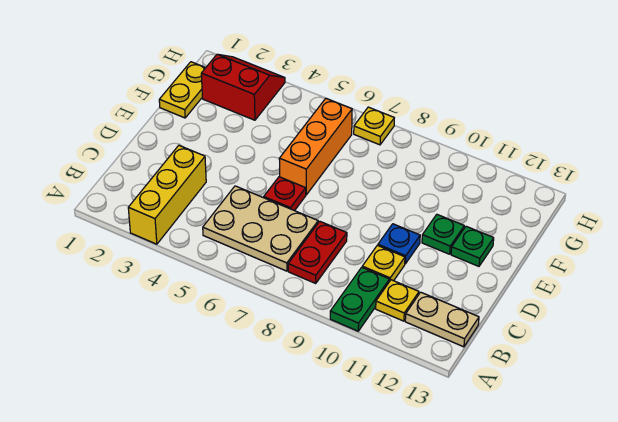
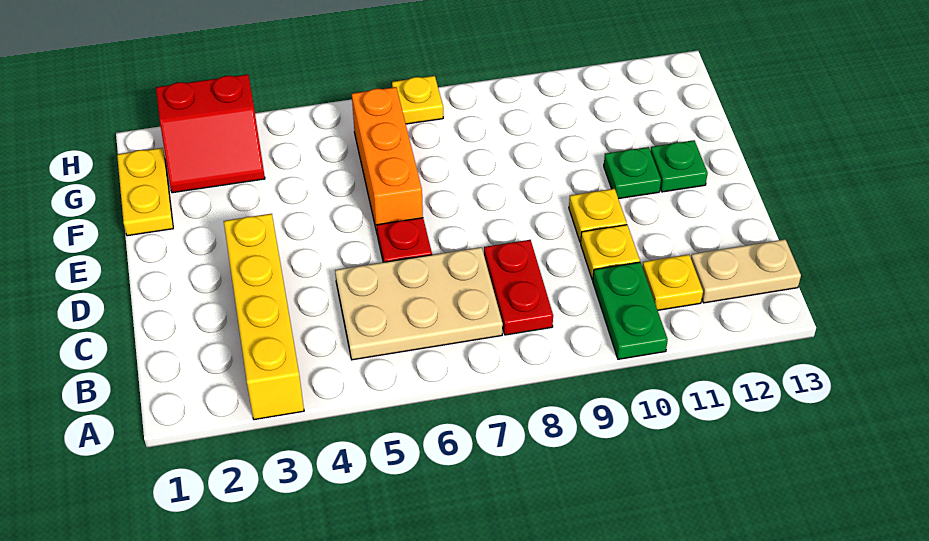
yellow brick A3:C3 level 1 -> yellow brick A3:D3 level 1
blue plate D10 level 1 -> yellow plate D10 level 1
red slope G2:H3 level 1 top G -> red slope G2:H3 level 1 top H

